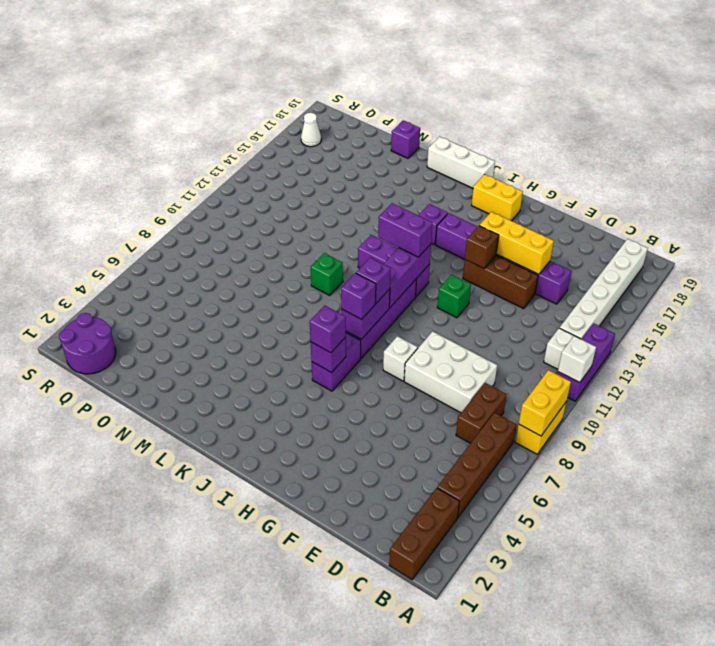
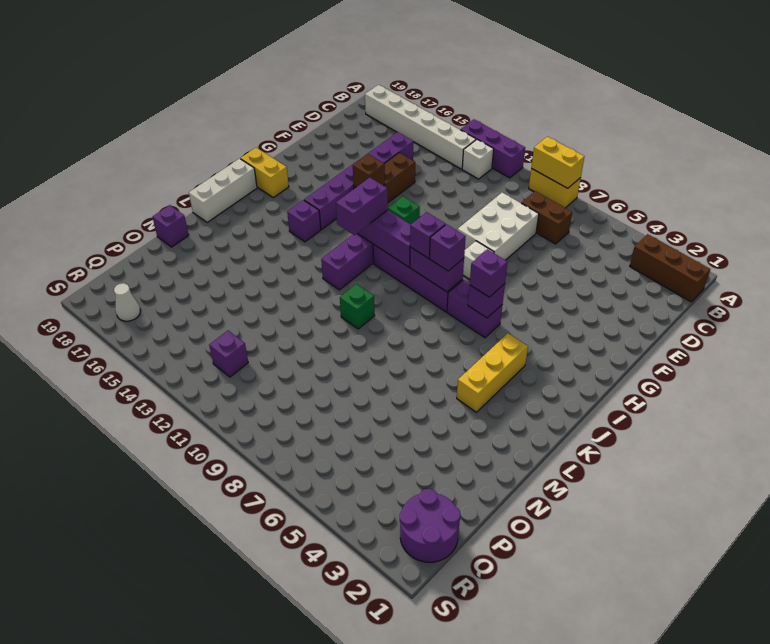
white brick A11 level 2 -> none
brown brick B4:B7 level 1 -> none
yellow brick E15:G15 level 2 -> yellow brick J4:L4 level 1
yellow brick H18:I18 level 1 -> yellow brick I18:I19 level 1
none -> purple brick Q12 level 1

